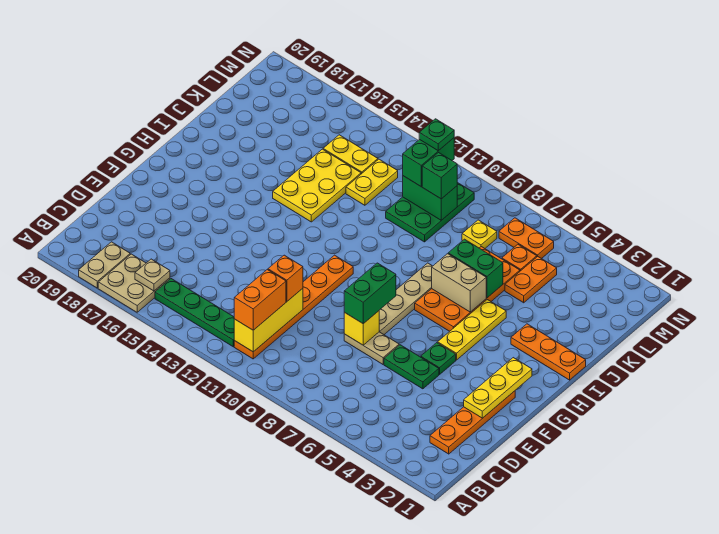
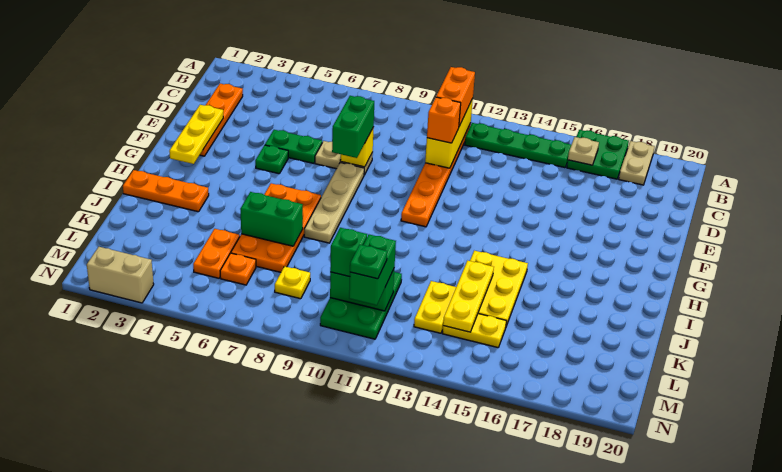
tan plate A16:B17 level 1 -> green plate A16:B17 level 1
yellow plate G5:I5 level 1 -> yellow plate J14:L14 level 2
tan brick I6:I7 level 2 -> tan brick N2:N3 level 1
orange plate M6:M7 level 1 -> none

